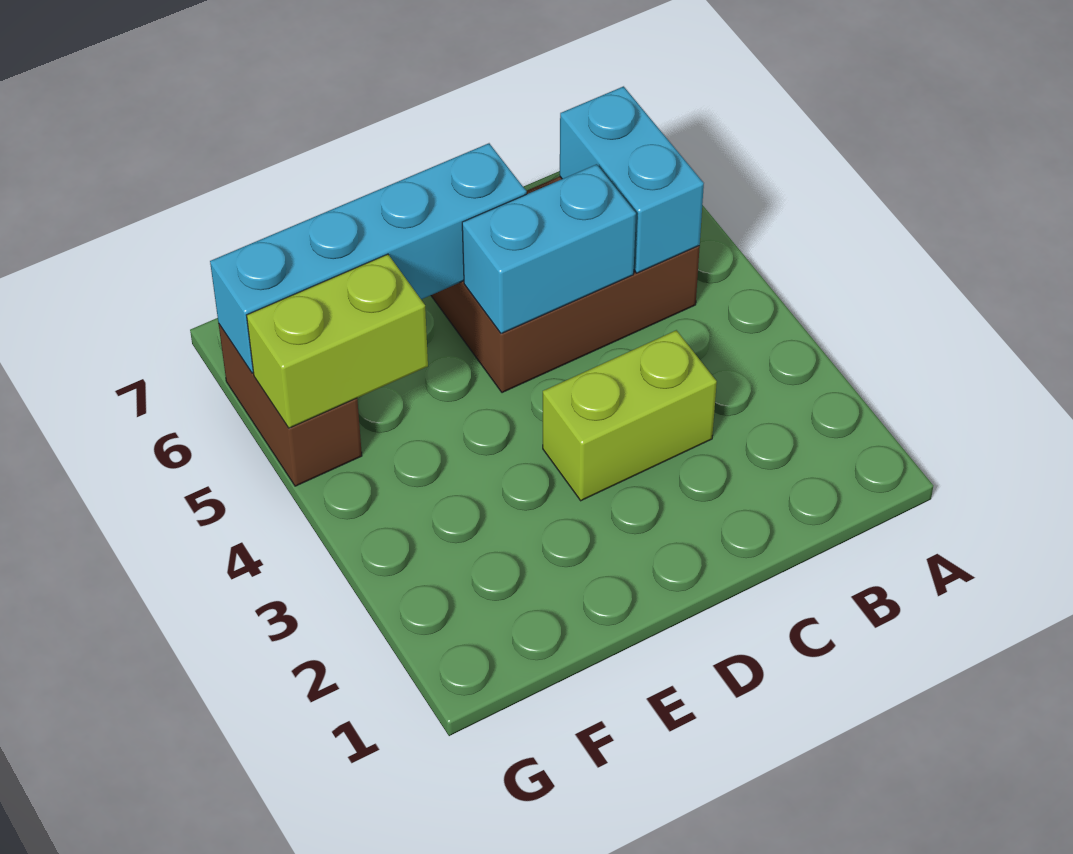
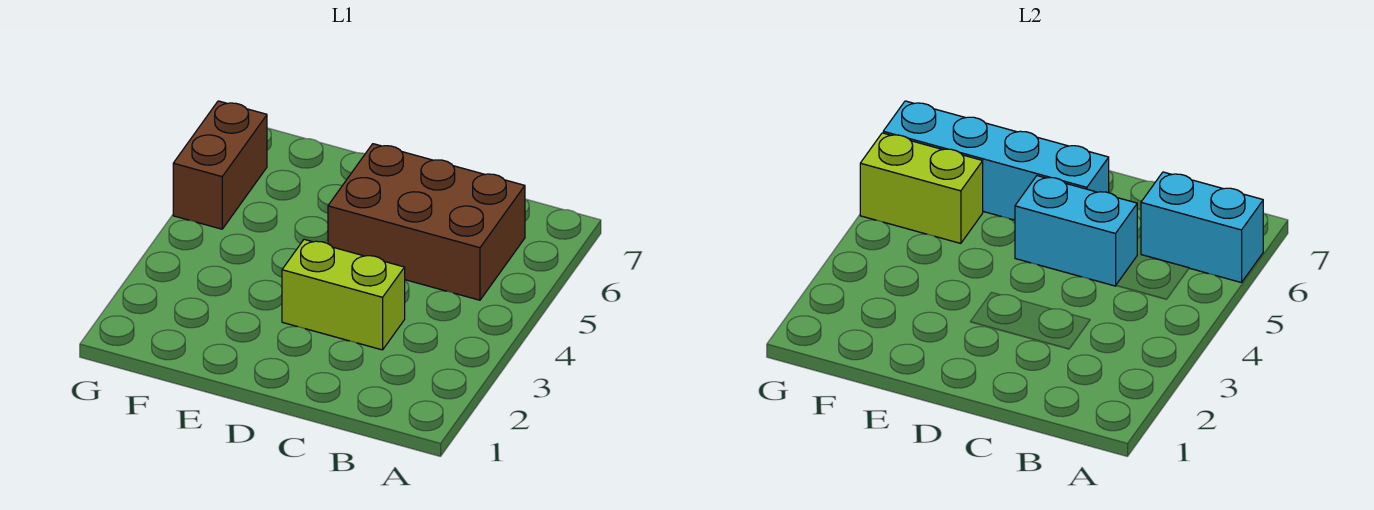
cyan brick B5:B6 level 2 -> cyan brick A6:B6 level 2

